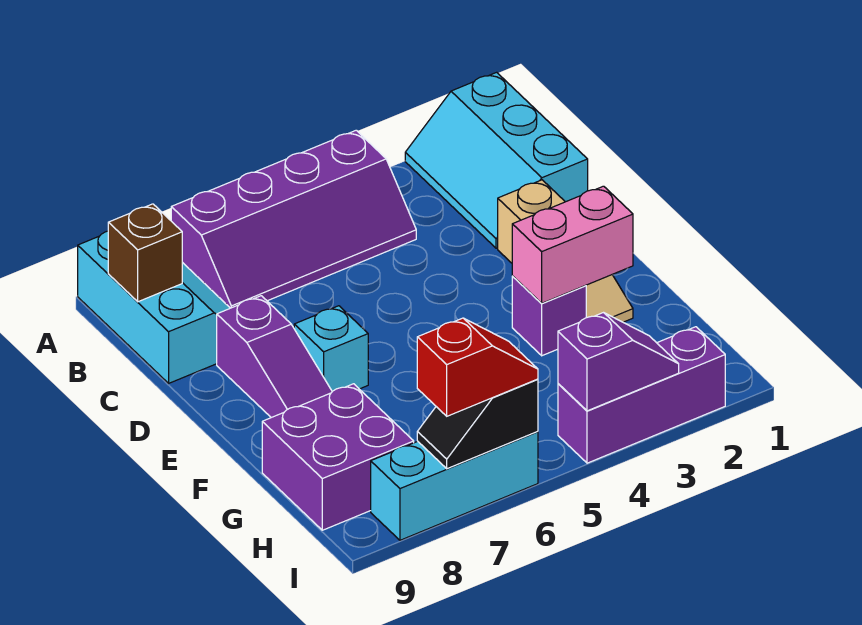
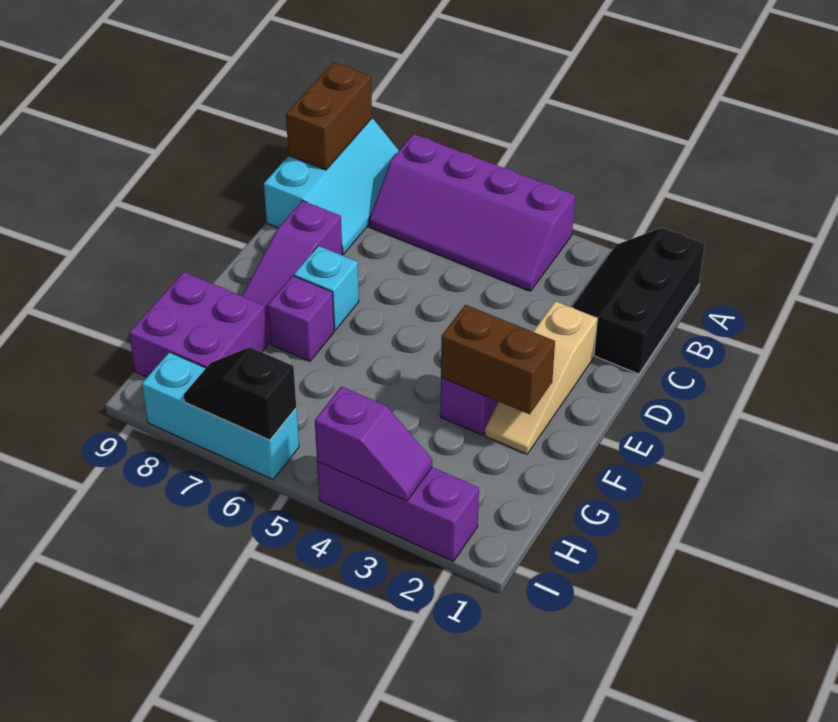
cyan slope A1:C2 level 1 top 1 -> black slope A1:C2 level 1 top 1
brown brick B9 level 2 -> brown brick A9:B9 level 2
pink brick F2:F3 level 2 -> brown brick F2:F3 level 2
none -> purple brick F7 level 1
red slope I6:I7 level 3 top 7 -> none

